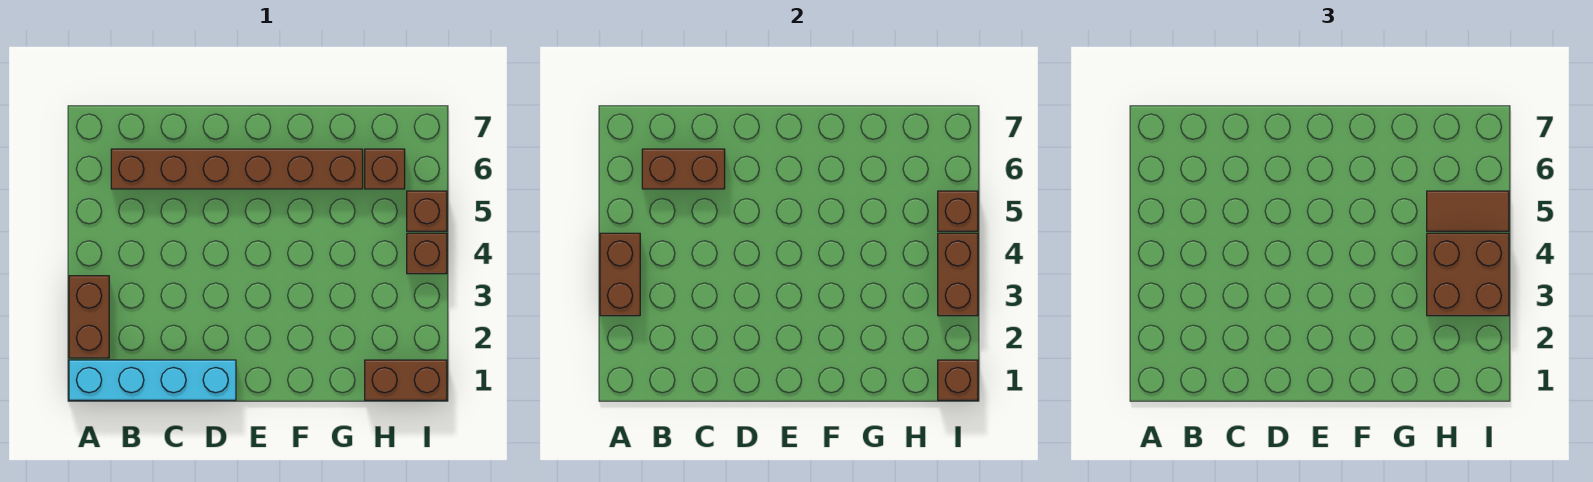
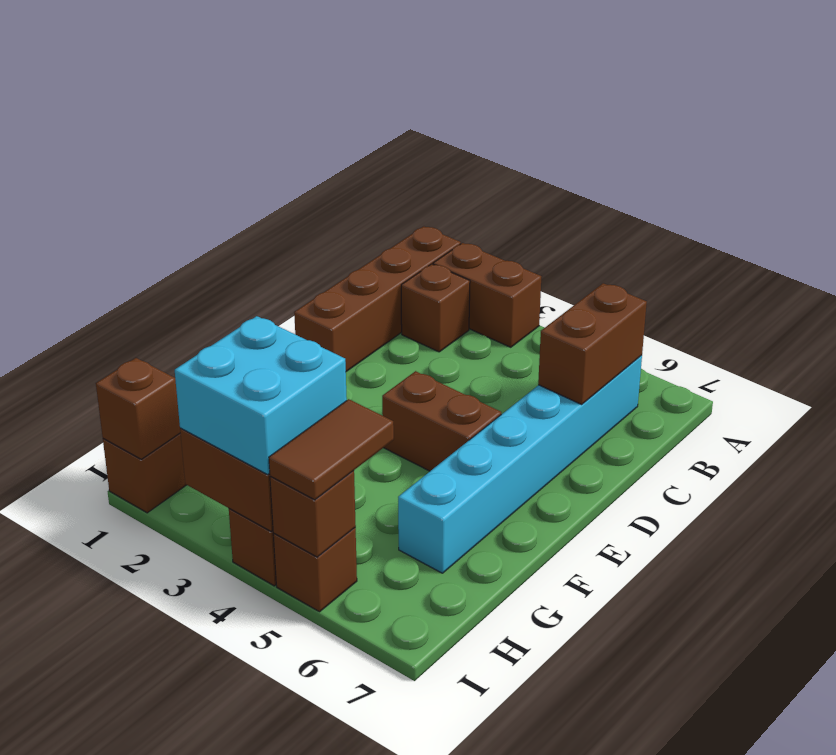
cyan brick A1:D1 level 1 -> brown brick A1:D1 level 1
brown brick A3:A4 level 2 -> brown brick E4:E5 level 1
brown brick B6:G6 level 1 -> cyan brick B6:G6 level 1
brown brick H3:I4 level 3 -> cyan brick H3:I4 level 3
brown brick H6 level 1 -> brown brick B2 level 1

